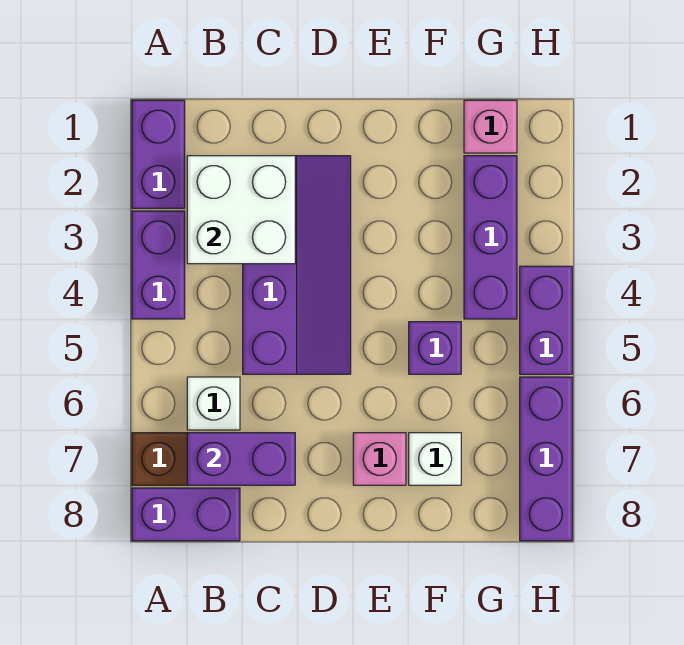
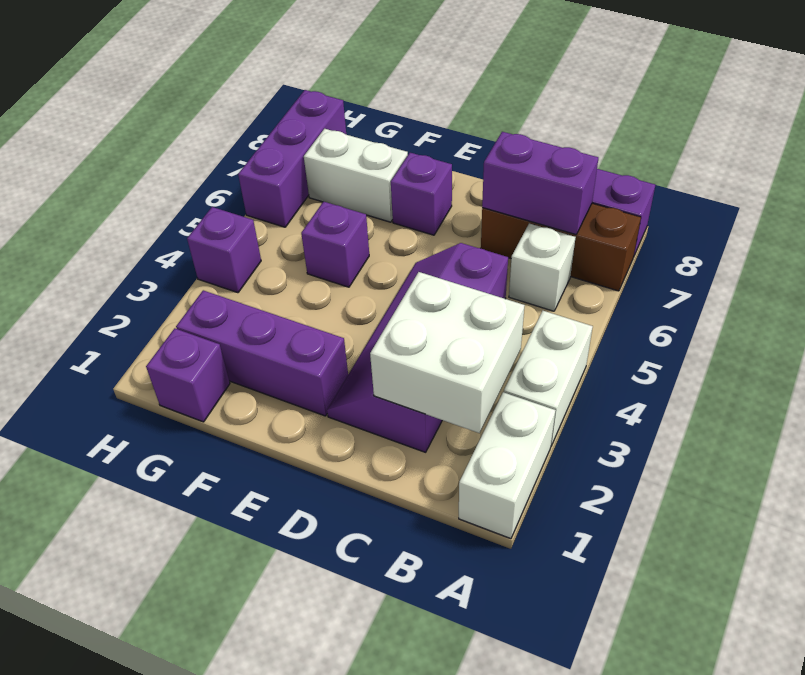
purple brick A1:A2 level 1 -> white brick A1:A2 level 1
purple brick A3:A4 level 1 -> white brick A3:A4 level 1
pink brick E7 level 1 -> purple brick E7 level 1
white brick F7 level 1 -> white brick F7:G7 level 1
pink brick G1 level 1 -> purple brick G1 level 1
purple brick G2:G4 level 1 -> purple brick E2:G2 level 1
purple brick H4:H5 level 1 -> purple brick H4 level 1

